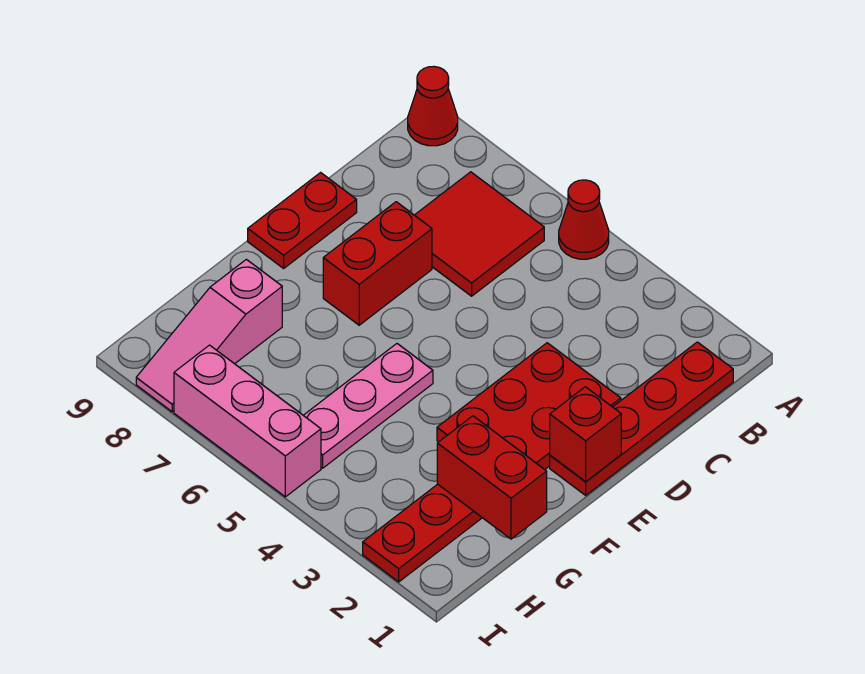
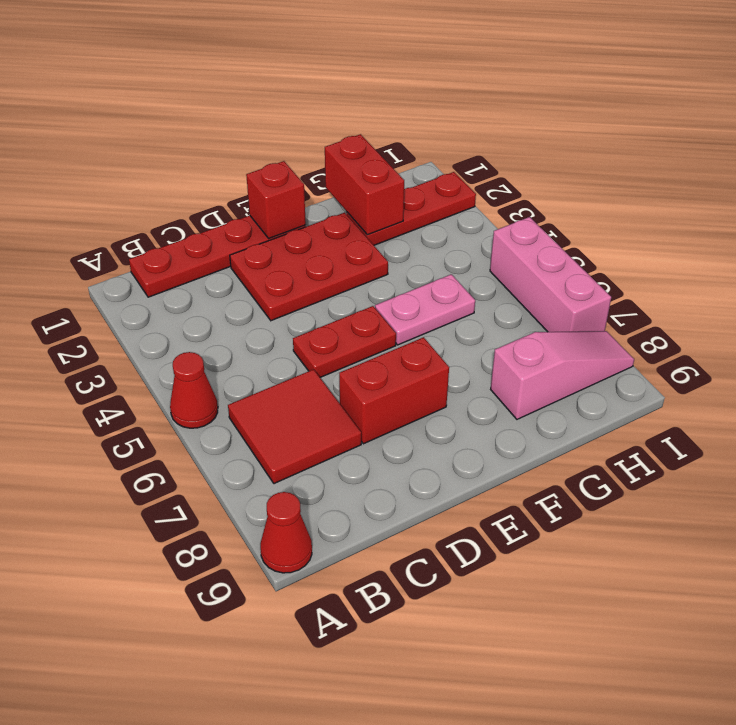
red plate D9:E9 level 1 -> red plate D5:E5 level 1
pink plate F5:H5 level 1 -> pink plate F5:G5 level 1

